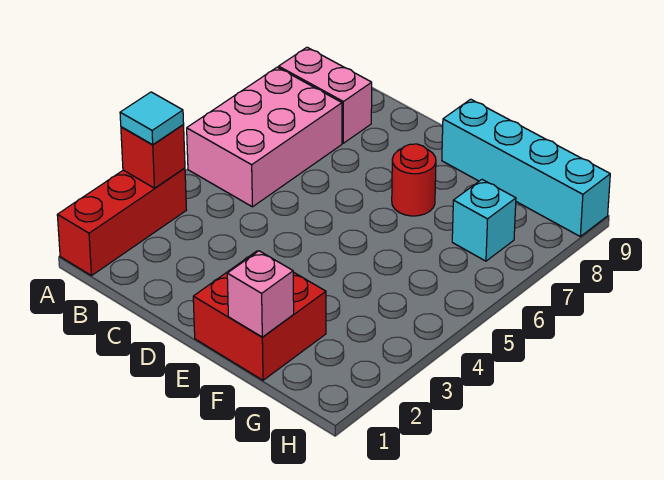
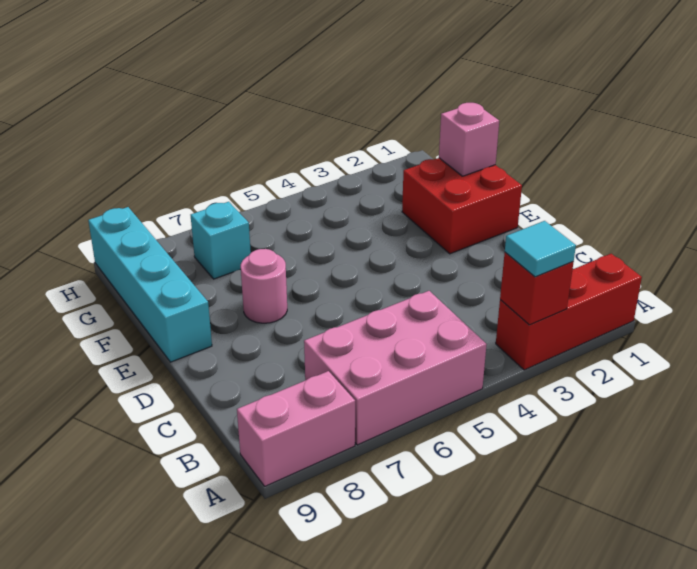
pink brick A8:B8 level 1 -> pink brick A8:A9 level 1
red round brick E7 level 1 -> pink round brick E7 level 1

